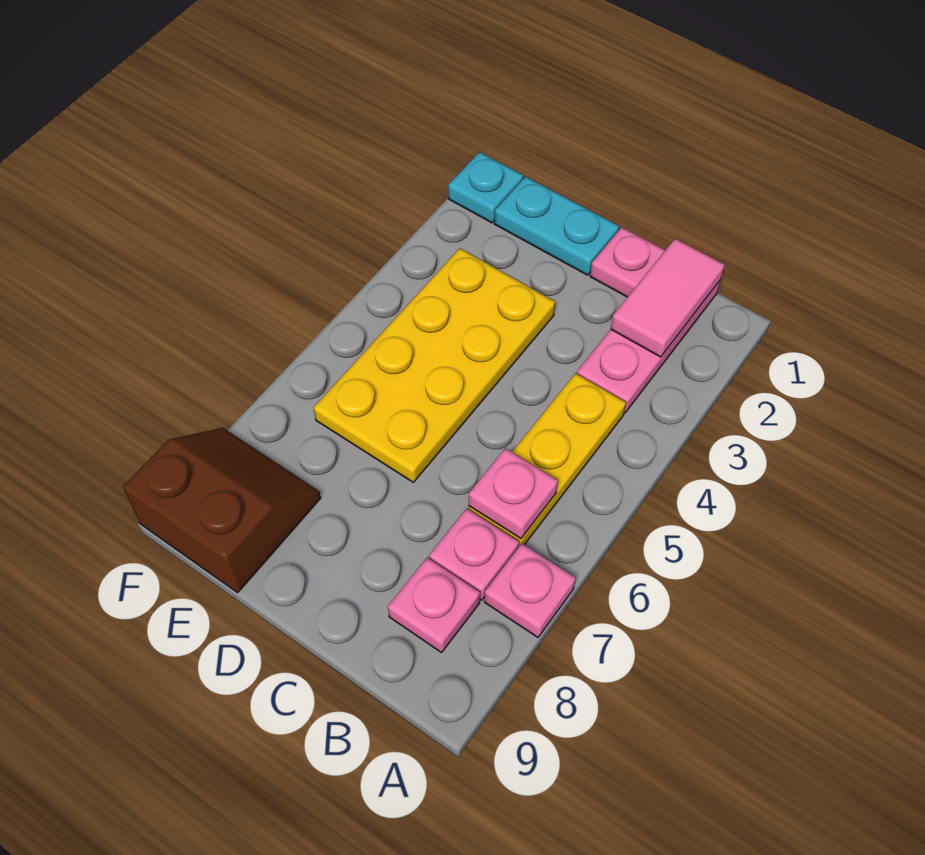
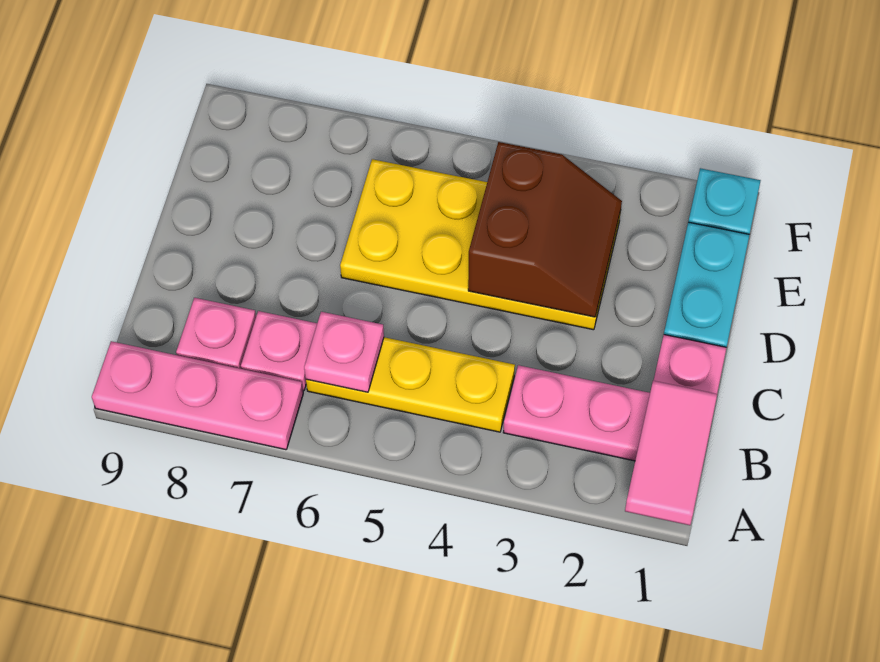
pink plate A7 level 1 -> pink plate A7:A9 level 1
pink tile B1:B2 level 2 -> pink tile A1:B1 level 2
brown slope E8:F9 level 1 top 9 -> brown slope D3:E4 level 2 top 4

